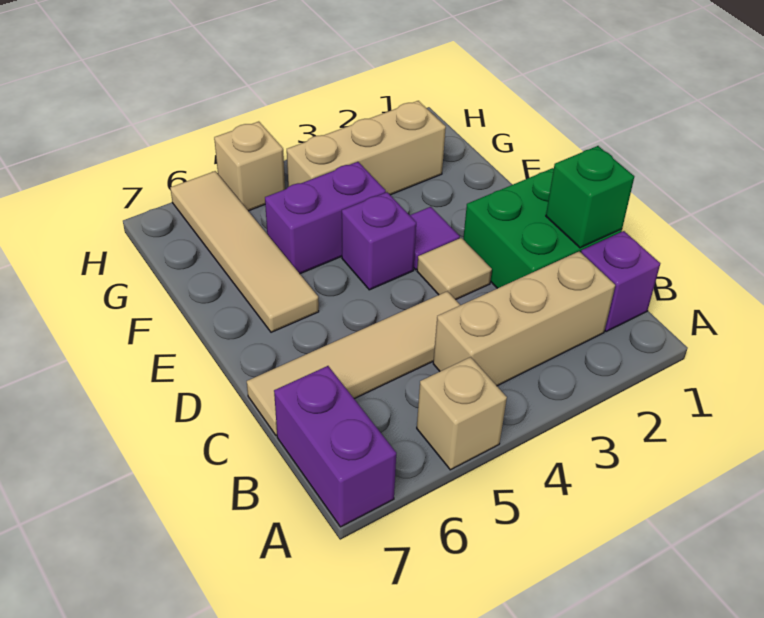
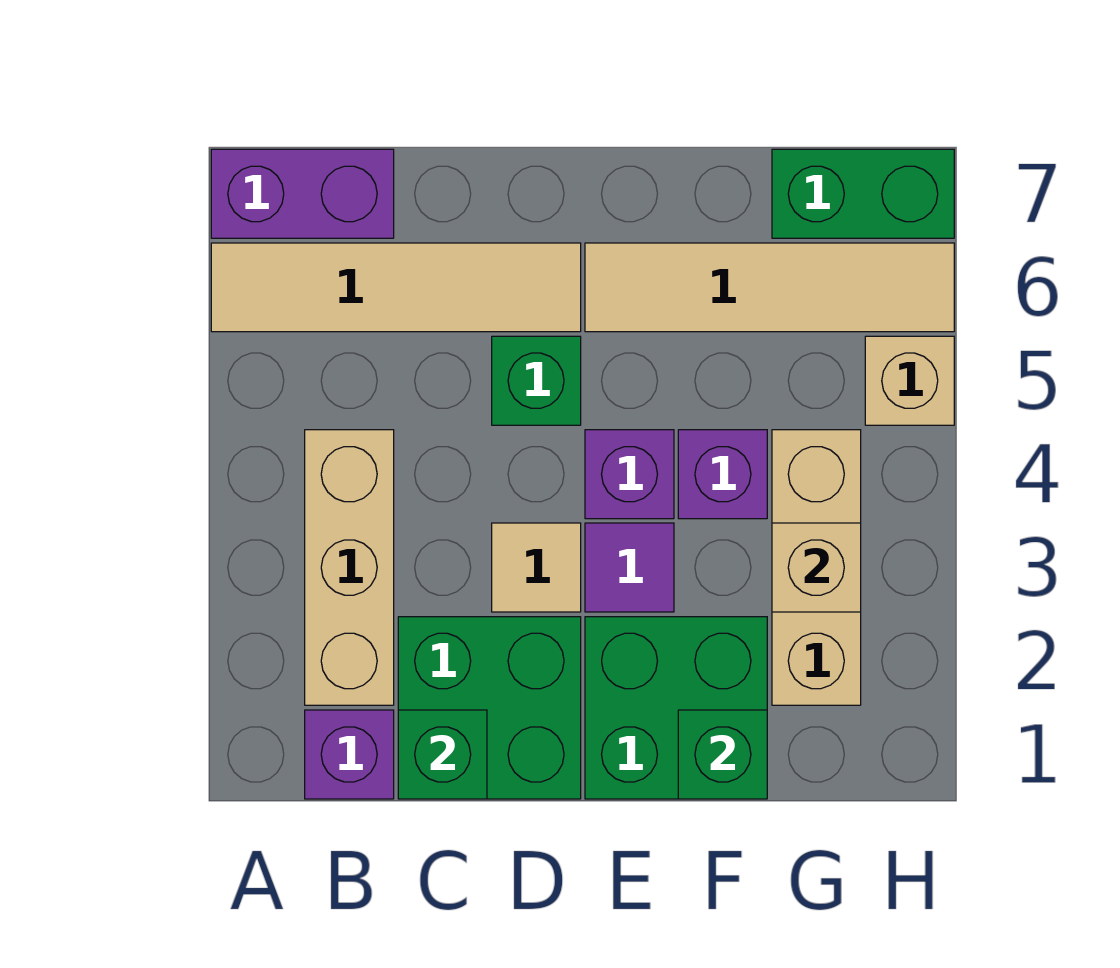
tan brick A5 level 1 -> tan brick G3 level 2
tan tile C4:C7 level 1 -> tan tile A6:D6 level 1
none -> green brick D5 level 1
none -> green brick E1:F2 level 1
none -> green brick F1 level 2
purple brick F4:F5 level 1 -> purple brick F4 level 1
none -> green brick G7:H7 level 1

